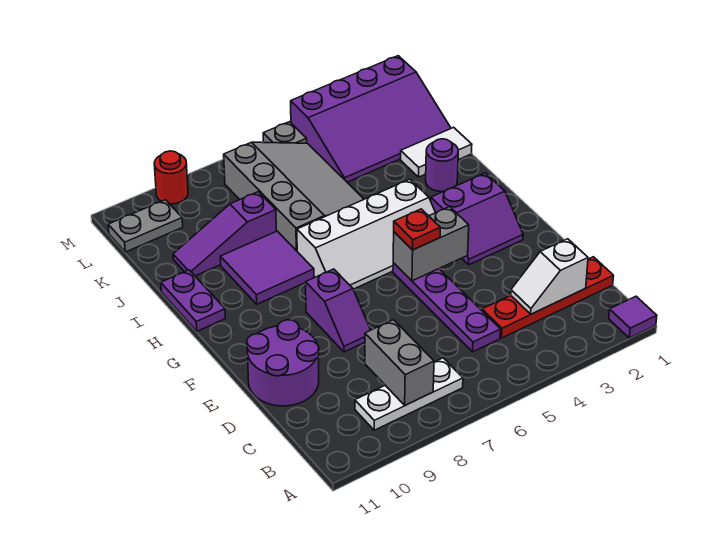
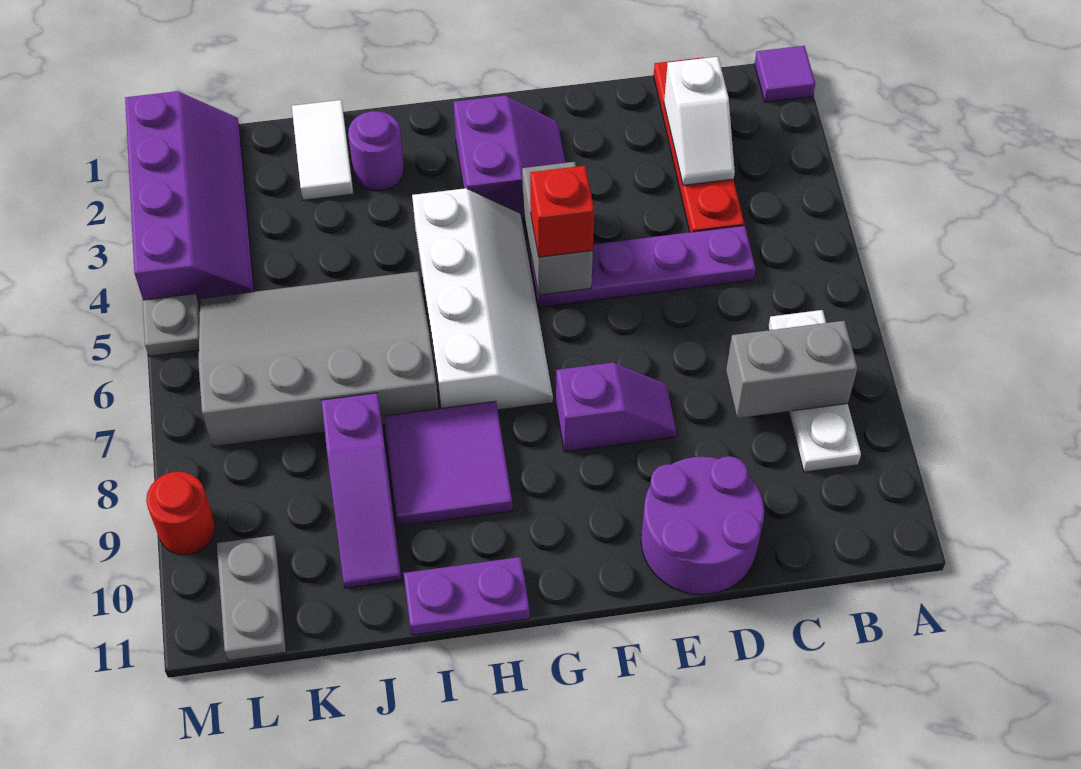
red plate F5 level 3 -> red brick F5 level 3
purple slope K1:M4 level 1 top M -> purple slope L1:M4 level 1 top M

